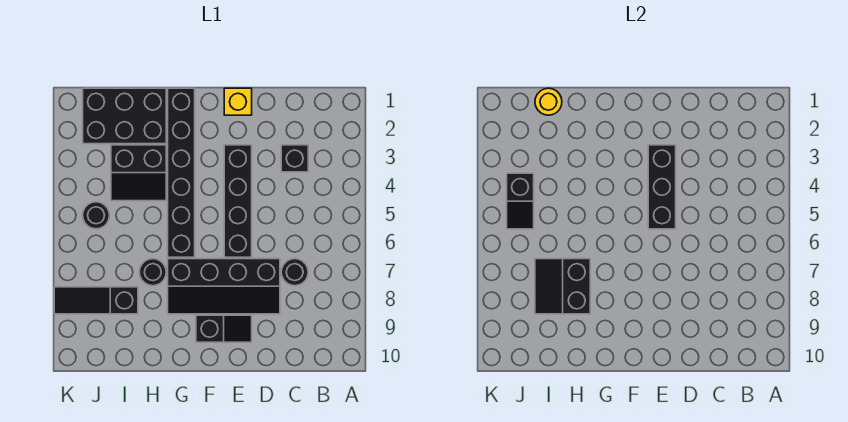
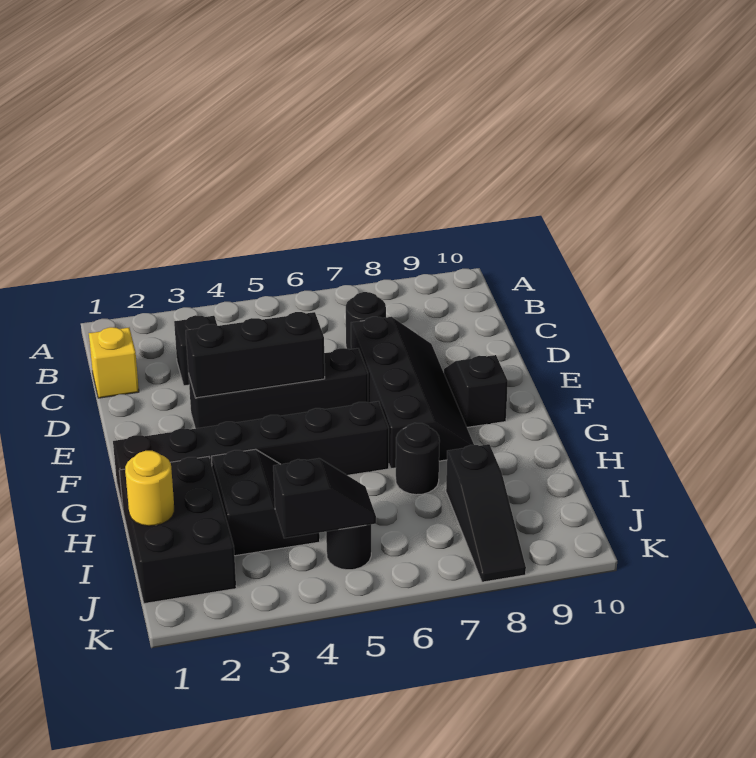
yellow brick E1 level 1 -> yellow brick C1 level 1
black slope H7:I8 level 2 top H -> none

